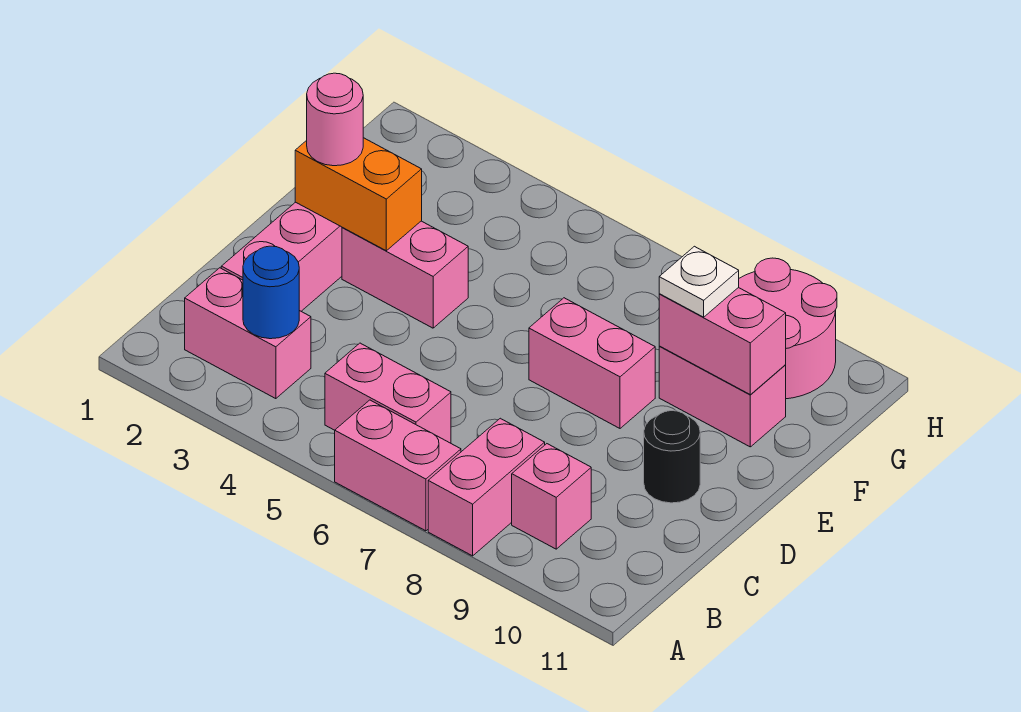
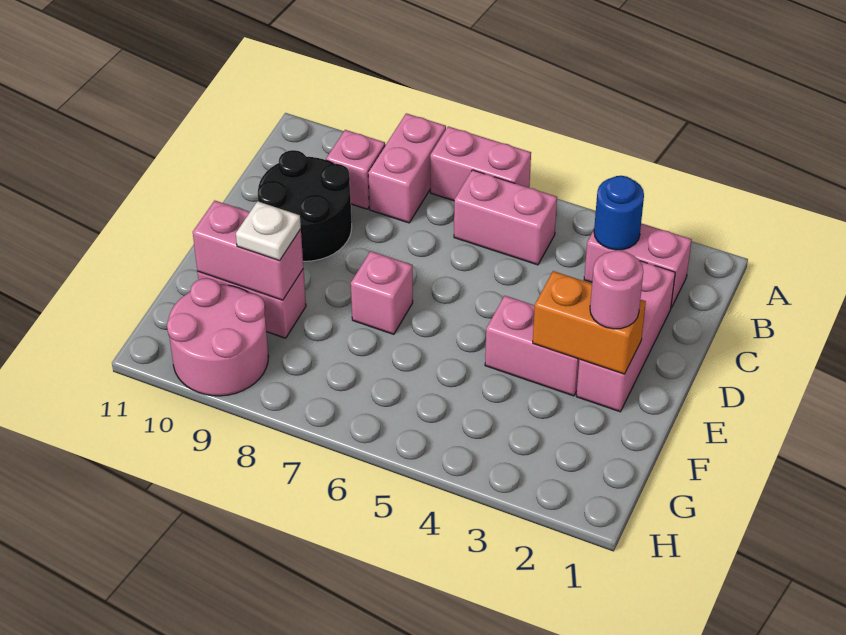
black round brick D10 level 1 -> black round brick C9:D10 level 1
pink brick E7:E8 level 1 -> pink brick E7 level 1

